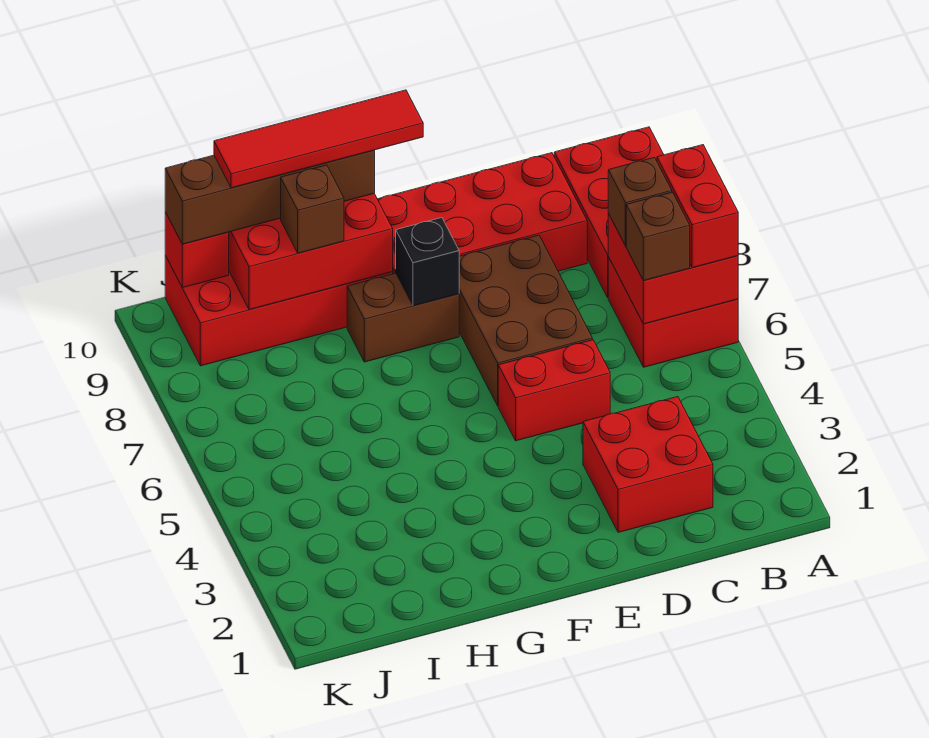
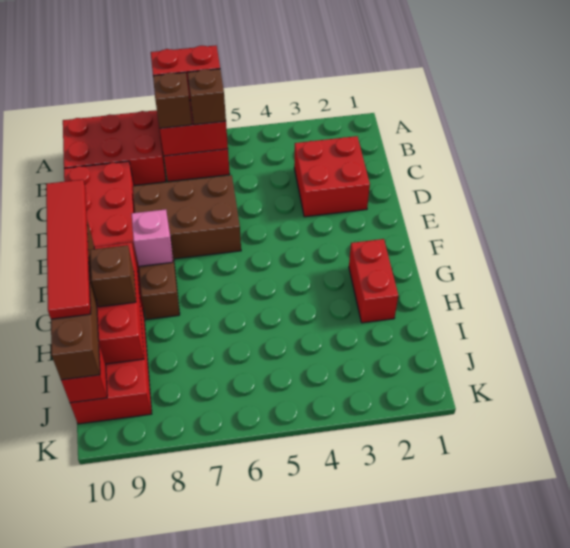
red brick D5:E5 level 1 -> red brick G2:H2 level 1
black brick F8 level 2 -> pink brick F8 level 2

